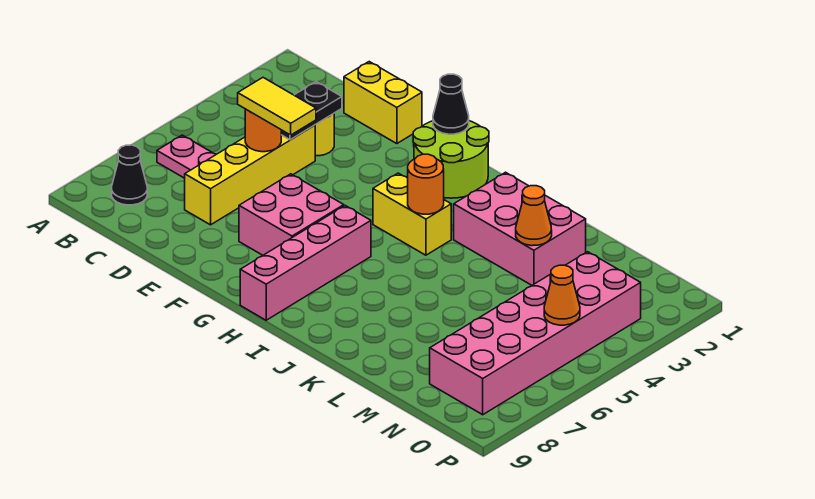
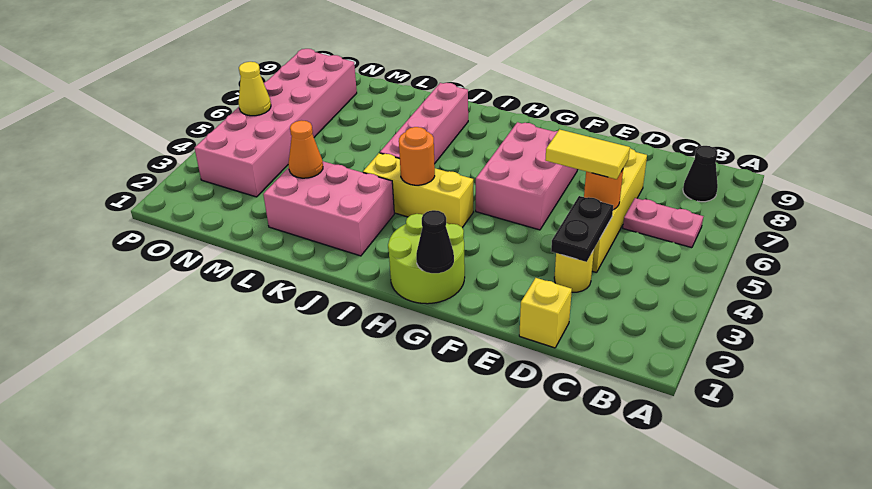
yellow brick D1:E1 level 1 -> yellow brick D1 level 1
pink brick F6:G7 level 1 -> pink brick F5:G7 level 1
yellow brick H4:I4 level 1 -> yellow brick H4:J4 level 1
pink brick H6:H9 level 1 -> pink brick J5:J8 level 1
orange cone O5 level 2 -> yellow cone O5 level 2

